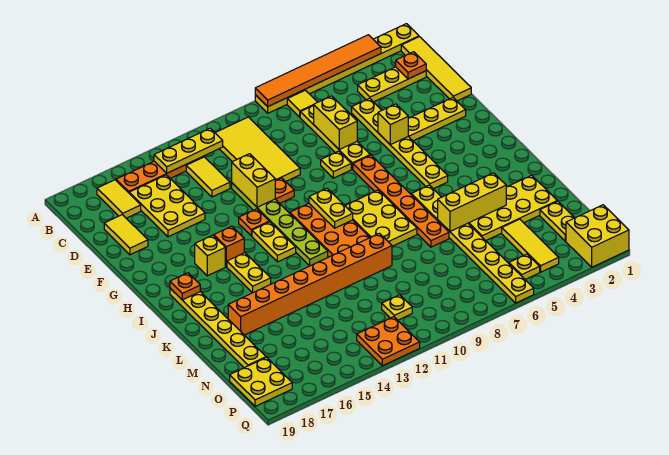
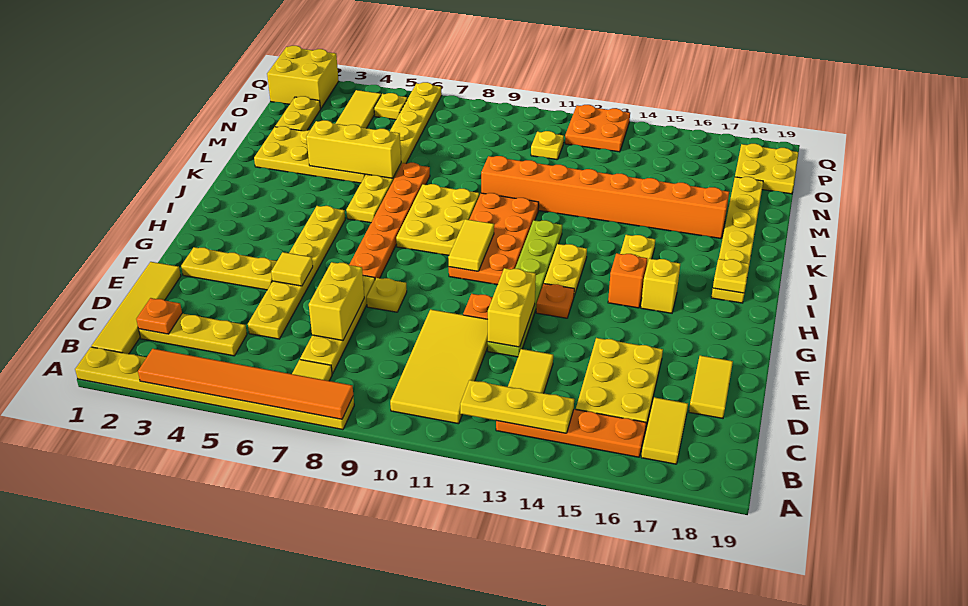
yellow brick F5 level 2 -> yellow tile F5 level 2
yellow plate H10:I10 level 2 -> yellow tile H10:I10 level 2
orange plate I18 level 2 -> yellow plate I18 level 2

